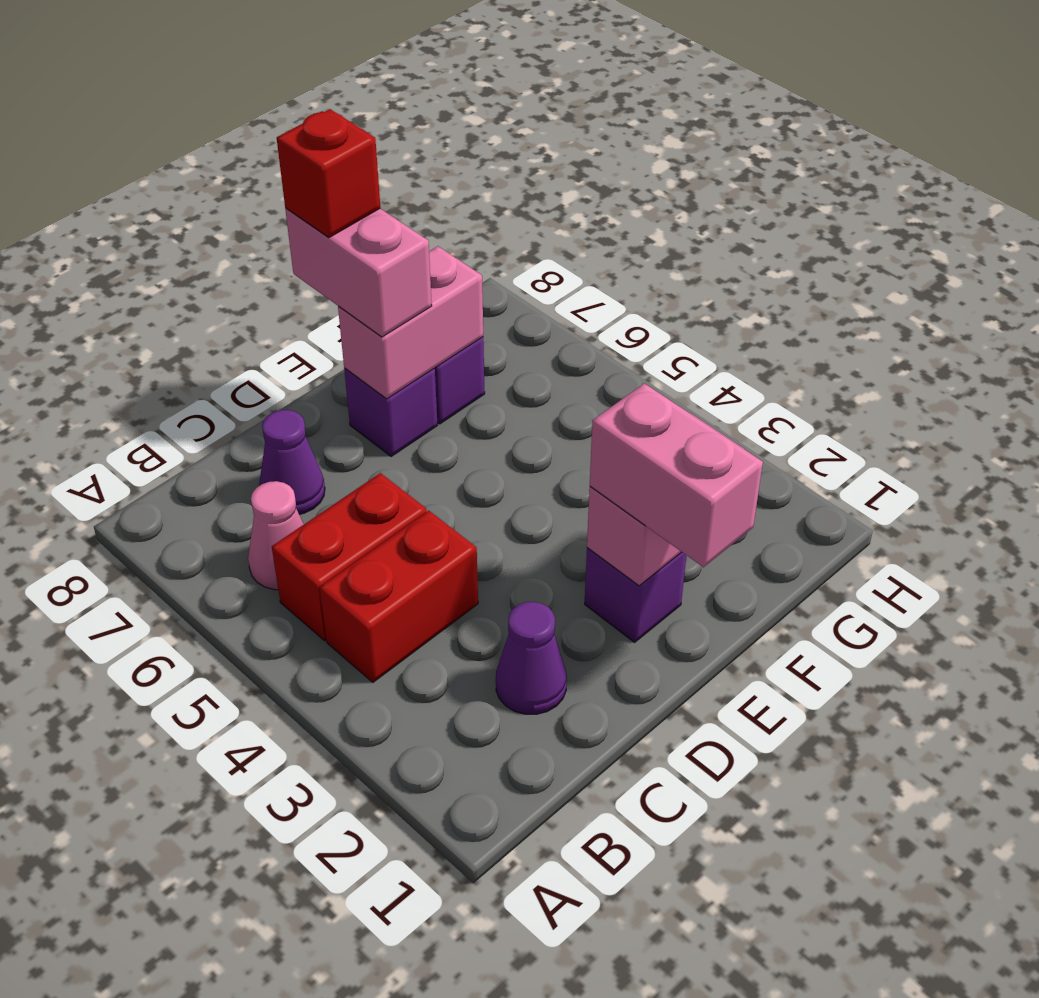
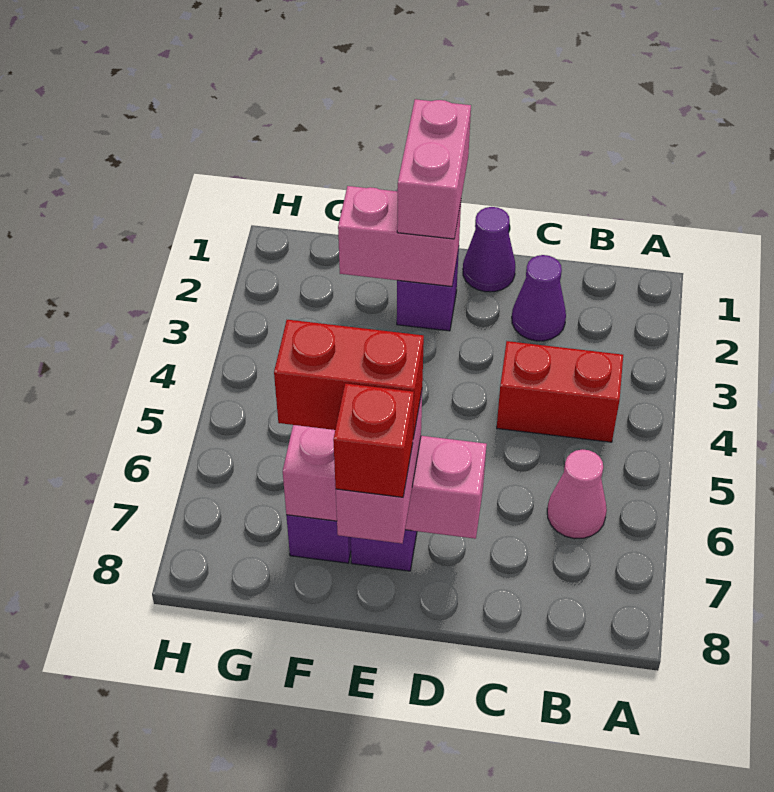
red brick B5:C5 level 1 -> red brick E7:F7 level 4
purple cone C7 level 1 -> purple cone D1 level 1
pink brick E7:F7 level 2 -> pink brick D7:F7 level 2

